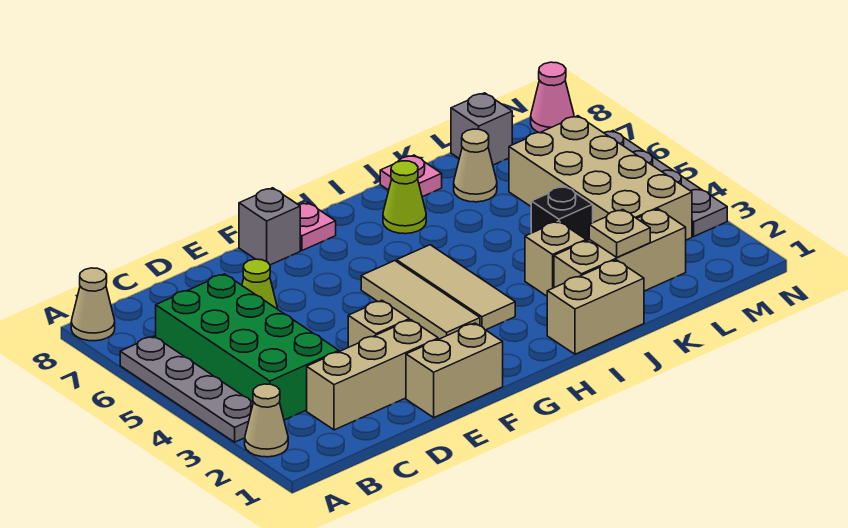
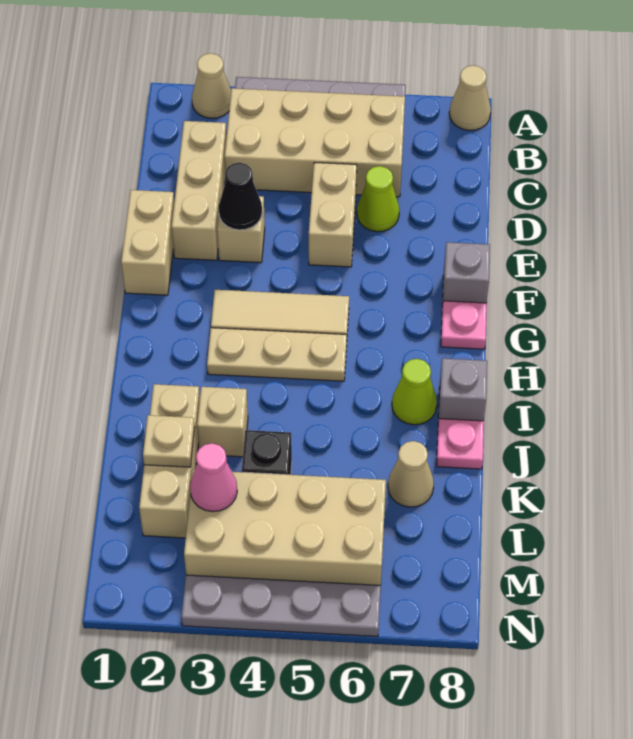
green brick B3:C6 level 1 -> tan brick B3:C6 level 1
none -> black cone E3 level 2
tan tile H3:H5 level 1 -> tan plate H3:H5 level 1
tan brick I1:J1 level 1 -> tan brick D5:E5 level 1
grey brick L8 level 1 -> grey brick I8 level 1
pink cone N8 level 1 -> pink cone L3 level 2

